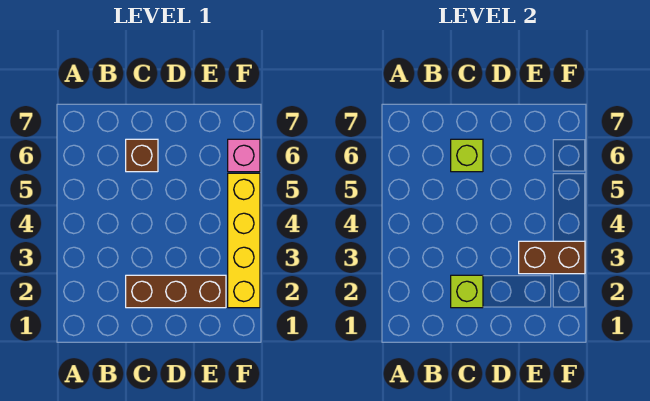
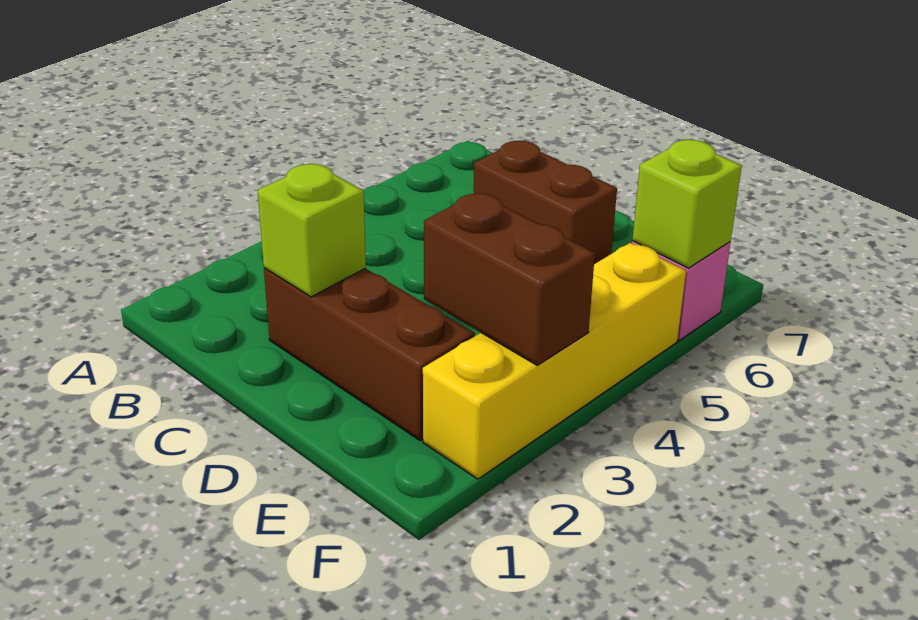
brown brick C6 level 1 -> brown brick C6:D6 level 1
lime brick C6 level 2 -> lime brick F6 level 2

